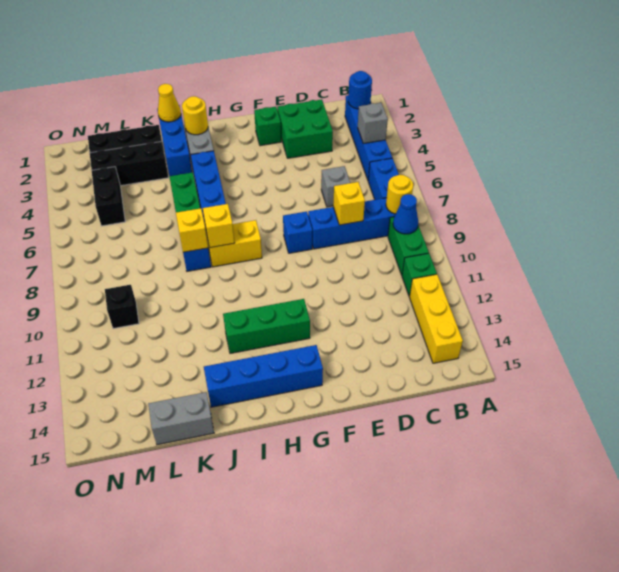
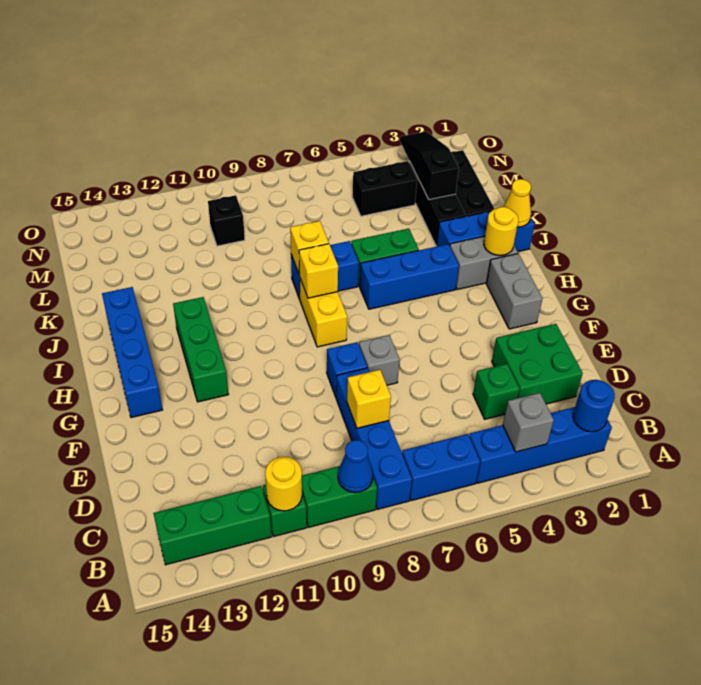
yellow round brick B8 level 2 -> yellow round brick B11 level 2
yellow brick B12:B14 level 1 -> green brick B12:B14 level 1
grey brick D6 level 1 -> grey brick F7 level 1
green brick F2 level 1 -> green brick D4 level 1
grey brick K15:L15 level 1 -> grey brick G2:H2 level 1
none -> black slope L3:N3 level 2 top L

